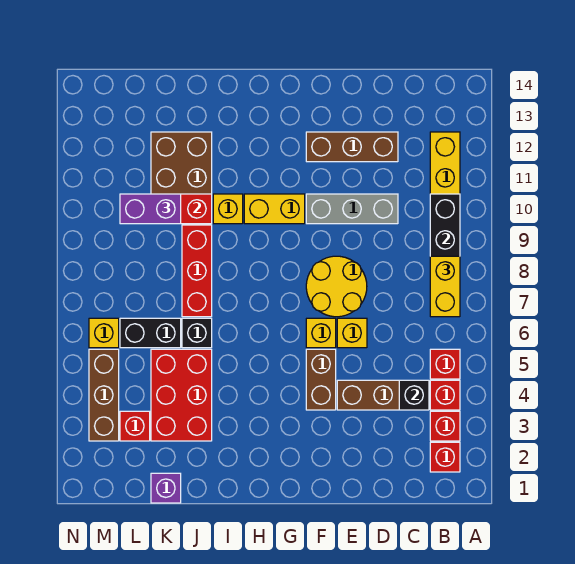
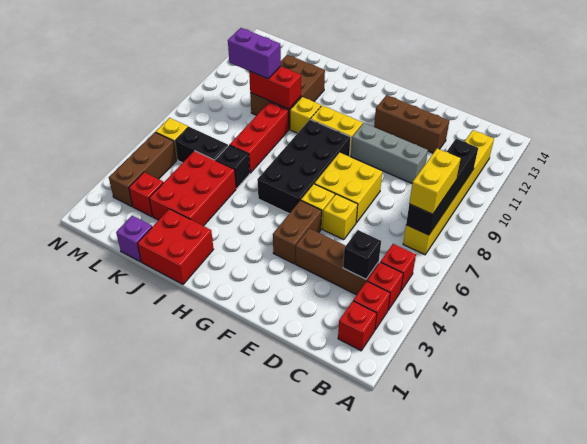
yellow round brick E7:F8 level 1 -> yellow brick E7:F8 level 1
none -> black brick G6:H9 level 1
none -> red brick I1:J2 level 1

